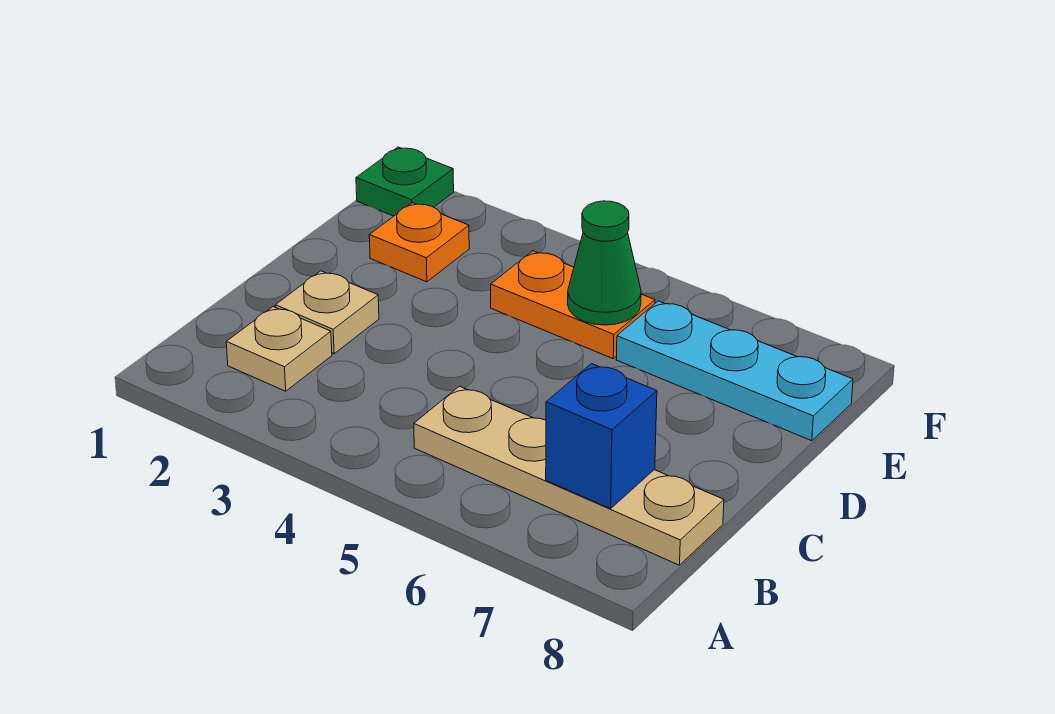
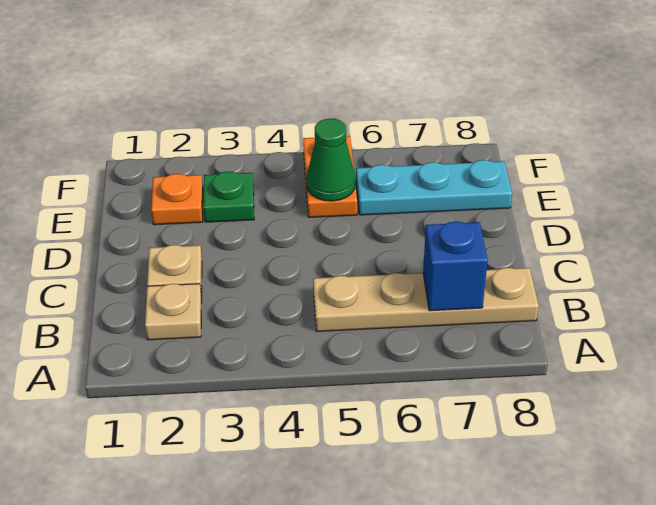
orange plate E4:E5 level 1 -> orange plate E5:F5 level 1
green plate F1 level 1 -> green plate E3 level 1

